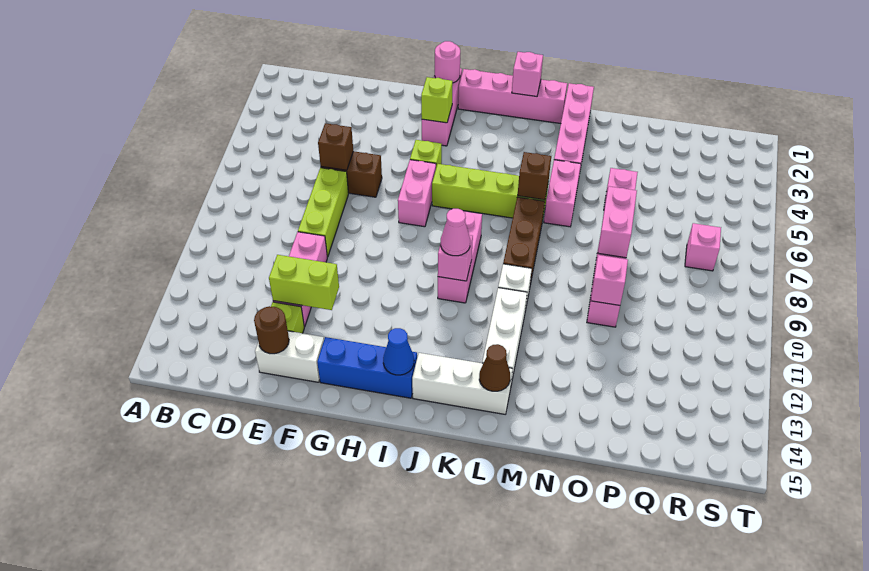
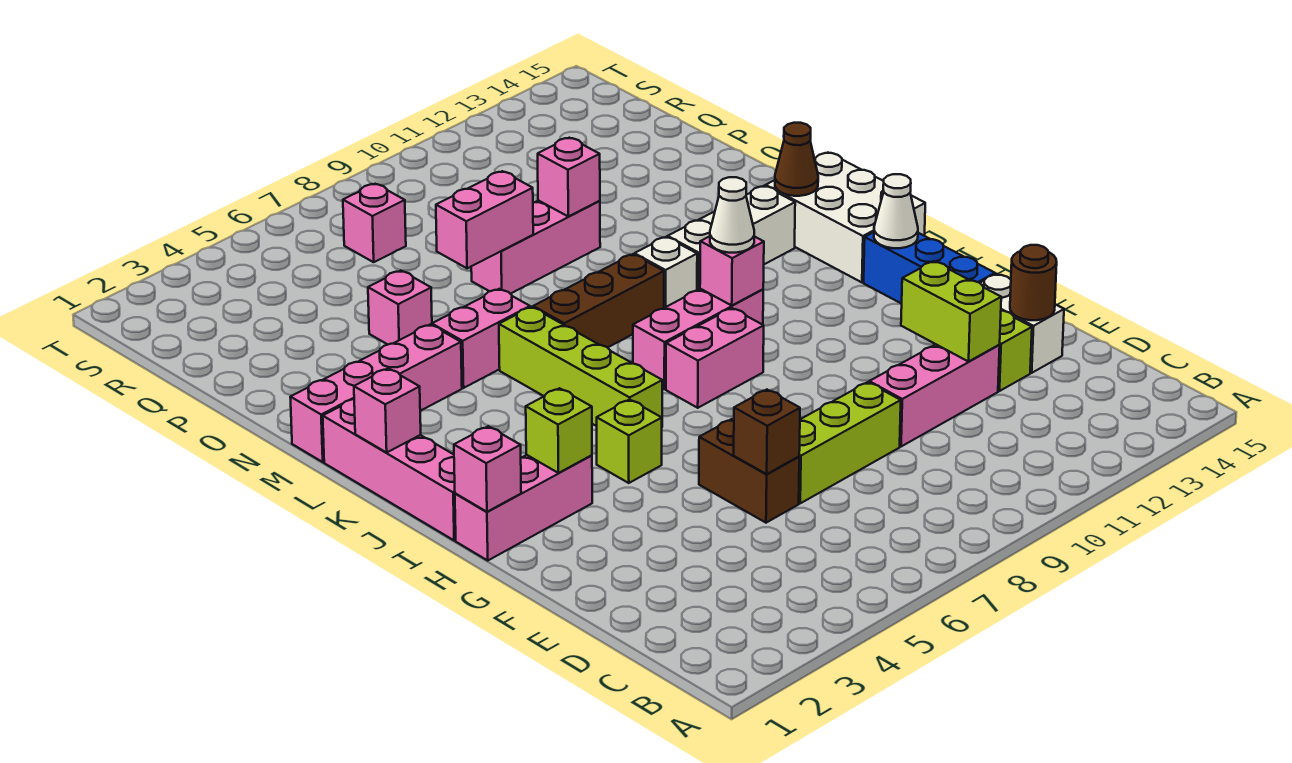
pink round brick H1 level 2 -> pink brick H1 level 2
pink brick H6:H7 level 1 -> pink brick I8:I9 level 1
blue cone I14 level 2 -> white cone I14 level 2
pink cone J10 level 3 -> white cone J10 level 3
white brick J14:L14 level 1 -> white brick J14:L15 level 1
brown brick L6 level 2 -> none

